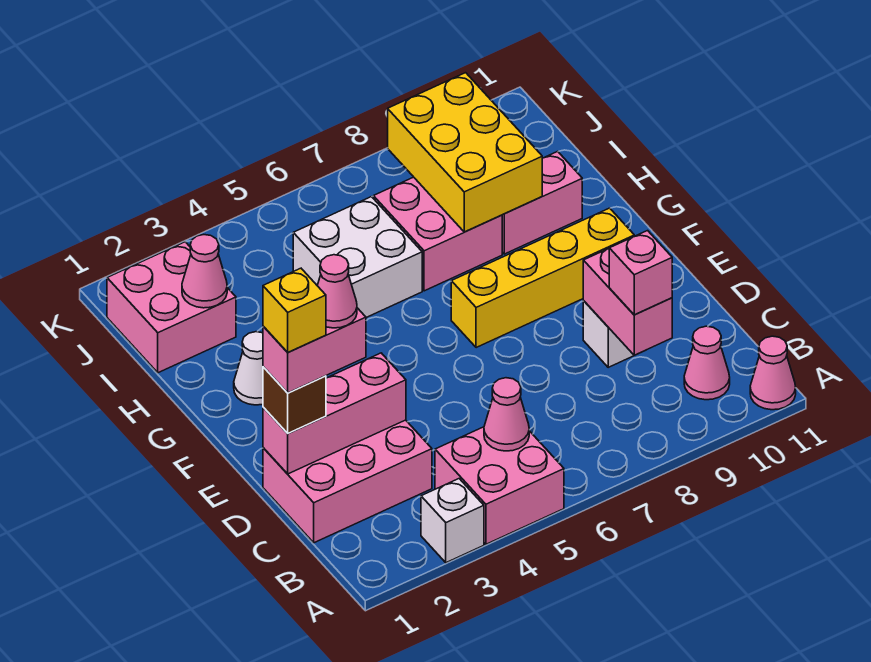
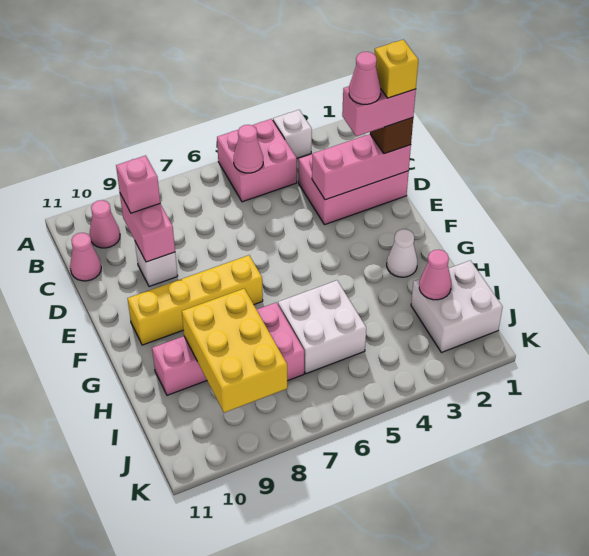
pink cone A11 level 1 -> pink cone C11 level 1
pink brick I1:J2 level 1 -> white brick I1:J2 level 1

